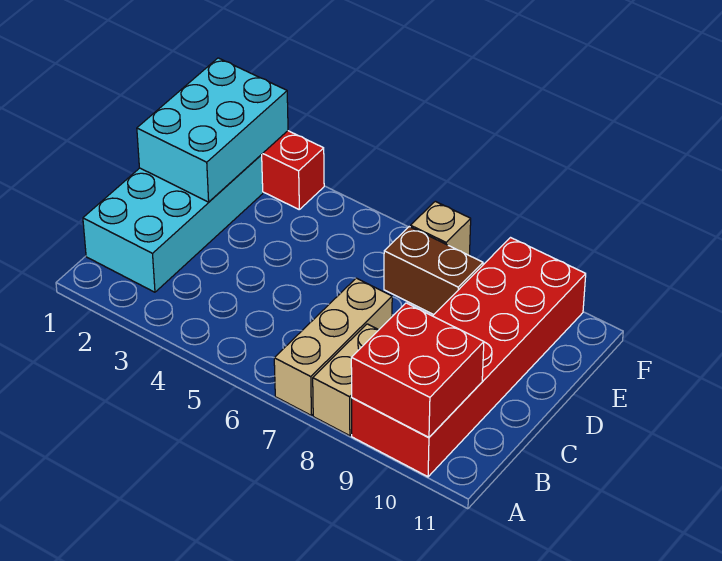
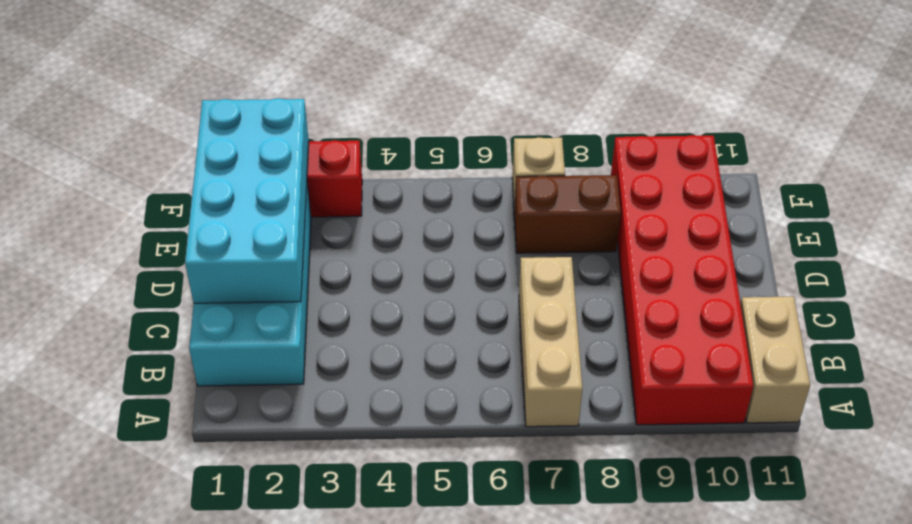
tan brick A8:B8 level 1 -> tan brick A11:B11 level 1
red brick A9:B10 level 2 -> none
cyan brick D1:F2 level 2 -> cyan brick C1:F2 level 2

